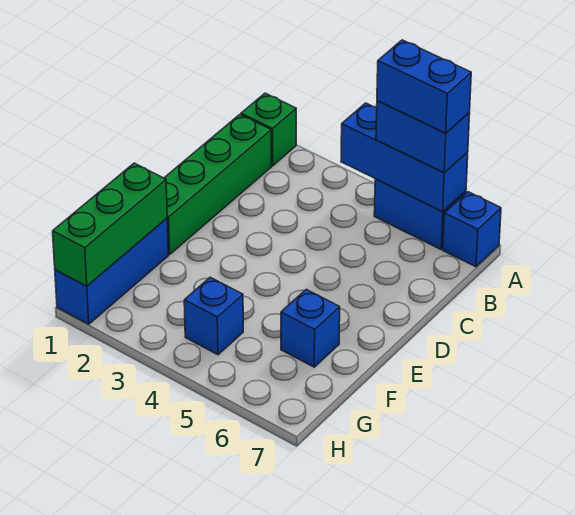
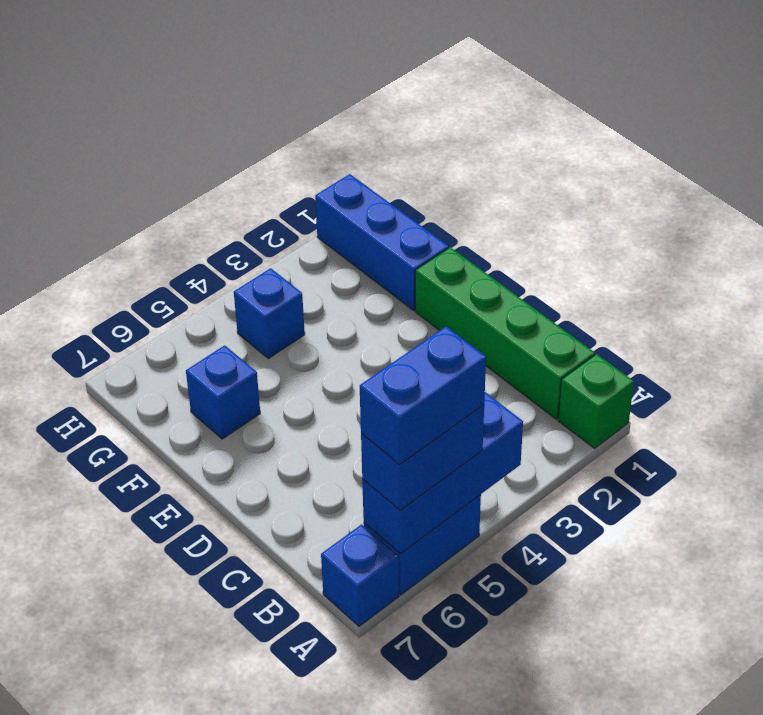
green brick F1:H1 level 2 -> none

